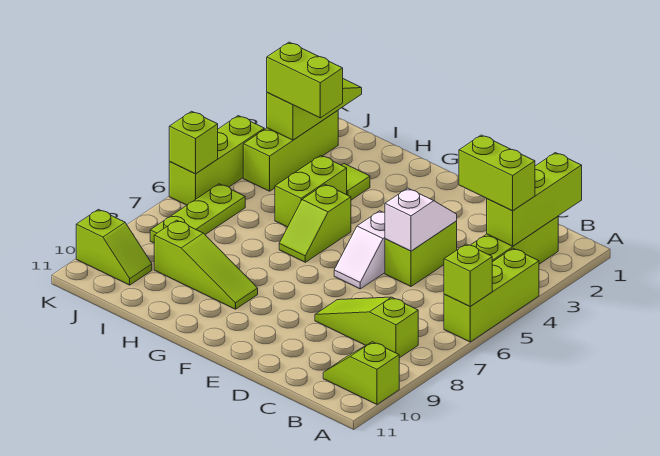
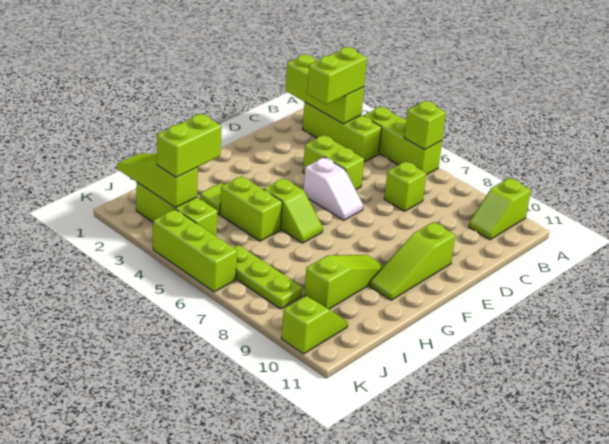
lime slope B8:D8 level 1 top B -> lime slope E10:G10 level 1 top E
white slope D4:D5 level 2 top 5 -> none
lime brick K6 level 2 -> lime brick C7 level 1

